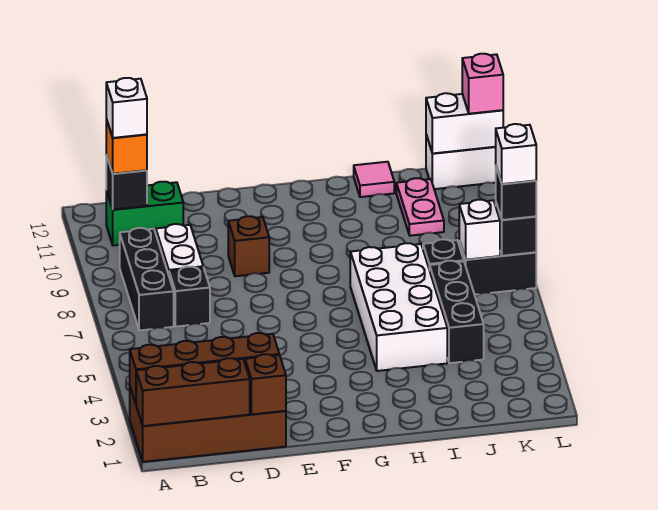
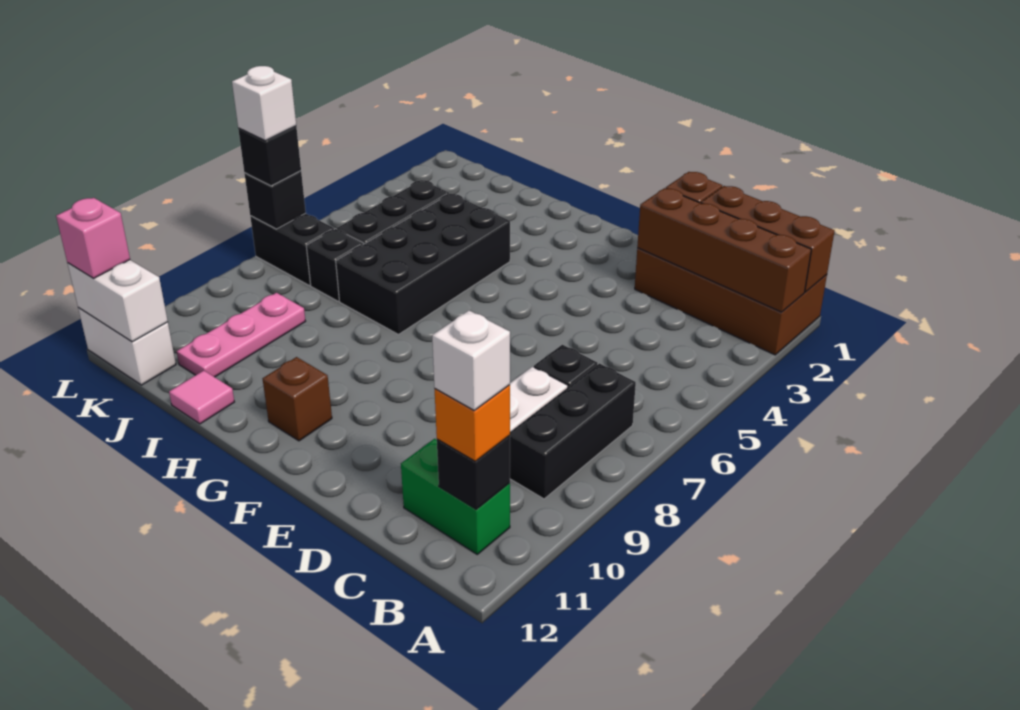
brown brick E9 level 1 -> brown brick G11 level 1
white brick H4:I7 level 1 -> black brick H4:I7 level 1
pink plate J10:J11 level 1 -> pink plate J9:J11 level 1
white brick K7 level 2 -> none

